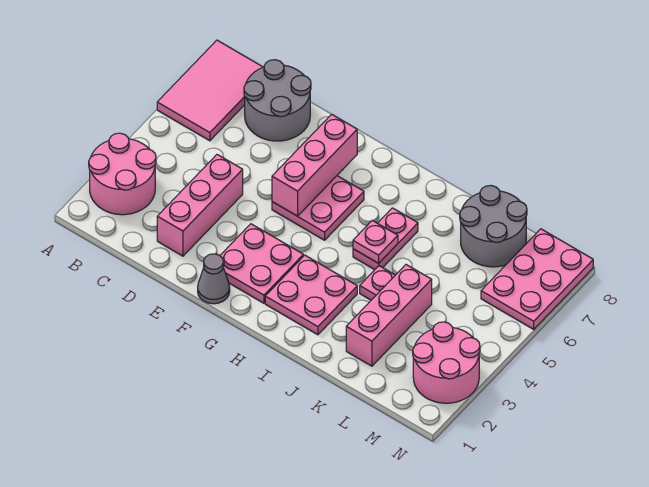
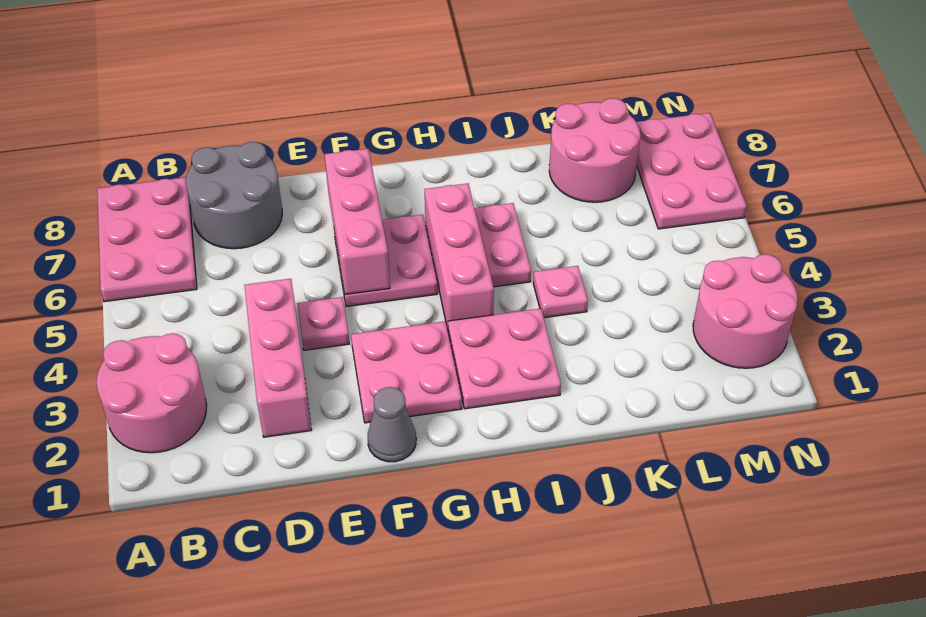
pink tile A6:B8 level 1 -> pink plate A6:B8 level 1
pink plate I5 level 2 -> pink plate E4 level 1
pink brick K2:K4 level 1 -> pink brick H4:H6 level 1
grey round brick K7:L8 level 1 -> pink round brick K7:L8 level 1

